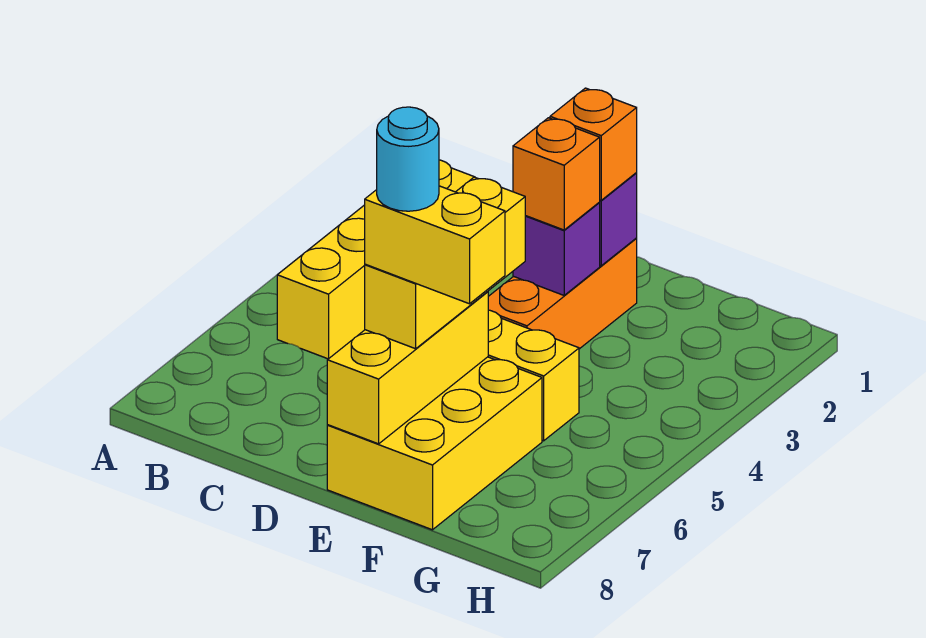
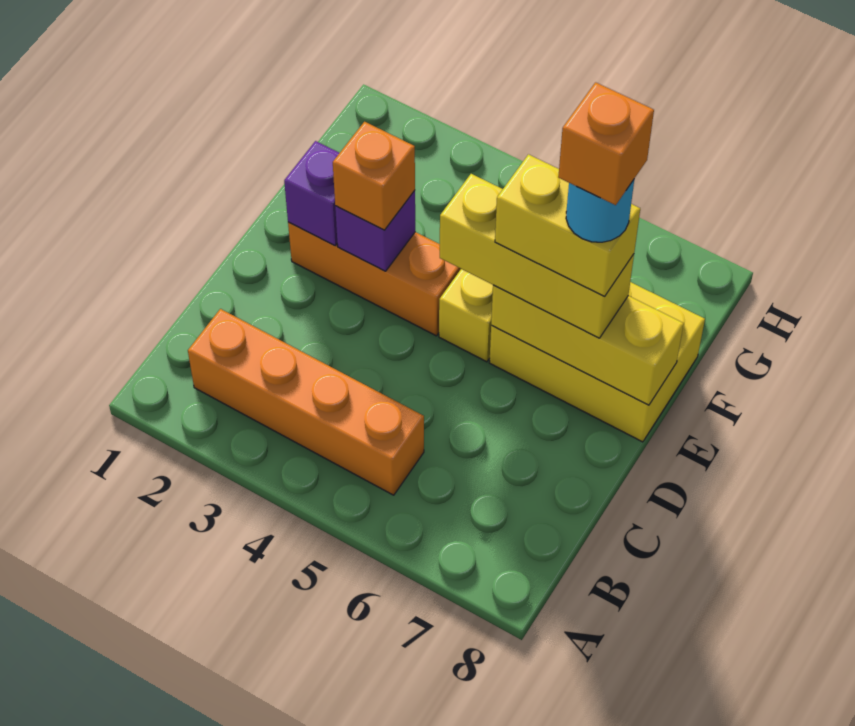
yellow brick B2:B5 level 1 -> orange brick B2:B5 level 1
orange brick E2 level 3 -> orange brick E7 level 6
yellow brick E7:F7 level 4 -> yellow brick E6:E7 level 4

